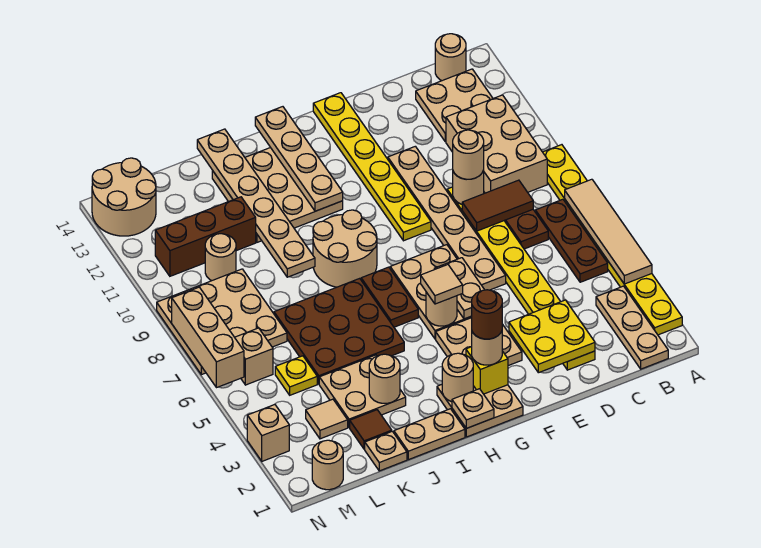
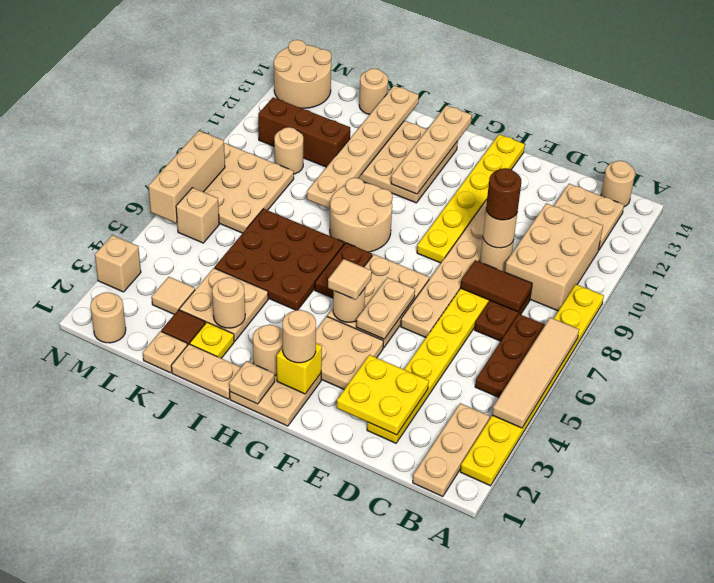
brown round brick G2 level 4 -> brown round brick D9 level 4
none -> tan round brick K14 level 1
yellow plate L5 level 1 -> yellow plate J2 level 1

